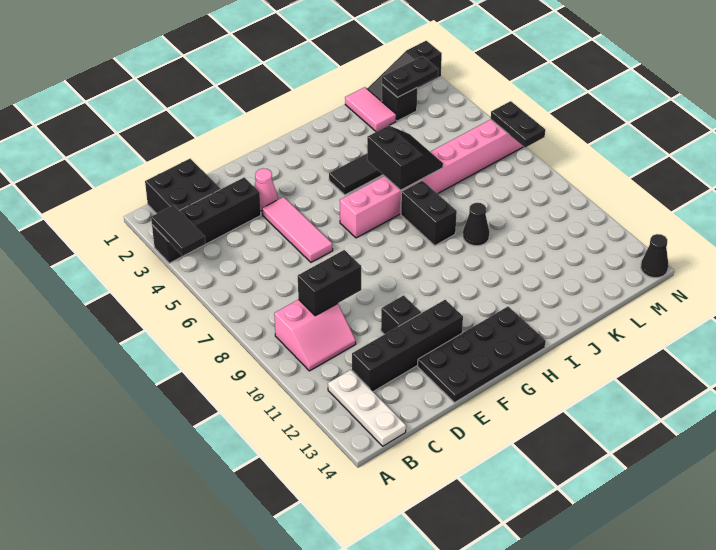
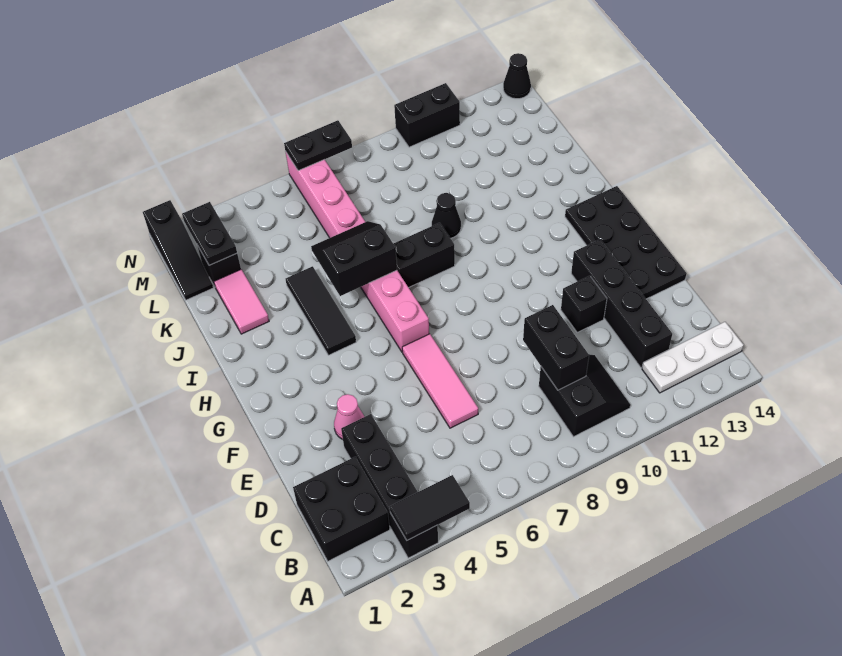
pink slope B9:C10 level 1 top 9 -> black slope B9:C10 level 1 top 9
pink tile E4:E6 level 1 -> pink tile D6:F6 level 1
pink tile K1:K2 level 1 -> pink tile J2:K2 level 1
none -> black brick N10:N11 level 1

